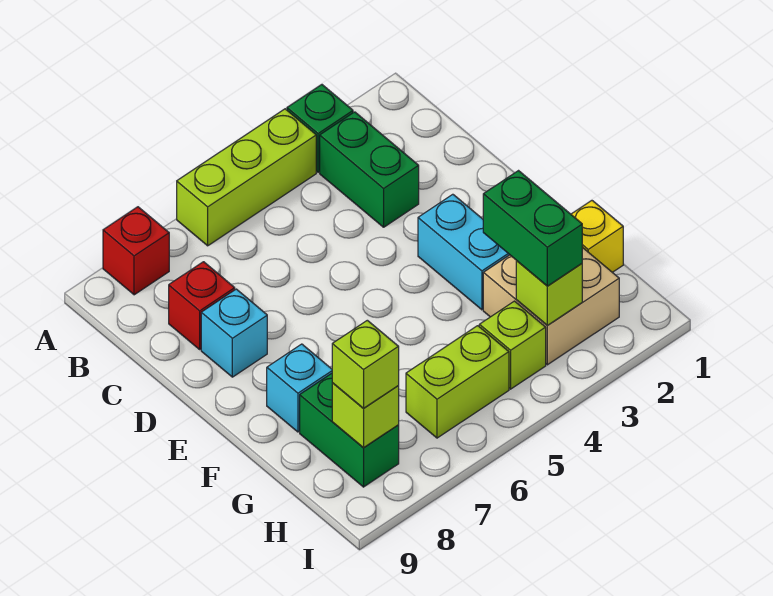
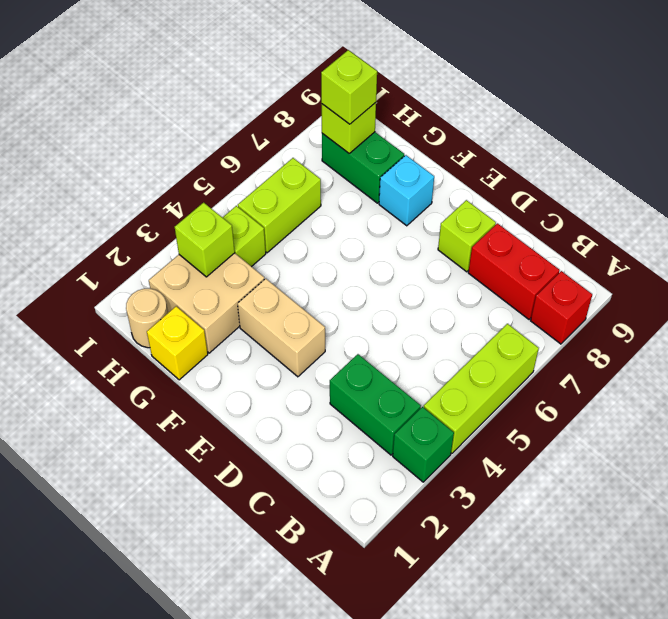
red brick C8 level 1 -> red brick B8:C8 level 1
cyan brick D8 level 1 -> lime brick D8 level 1
cyan brick E3:F3 level 1 -> tan brick E3:F3 level 1
green brick G3:H3 level 3 -> none
none -> tan round brick H1 level 1

